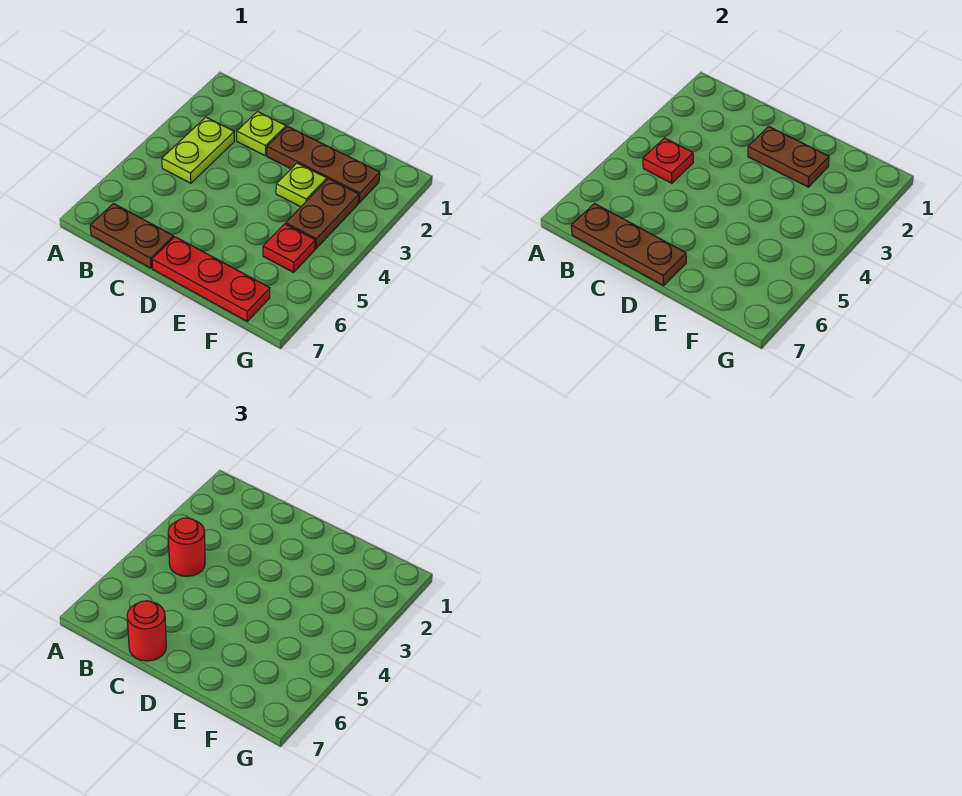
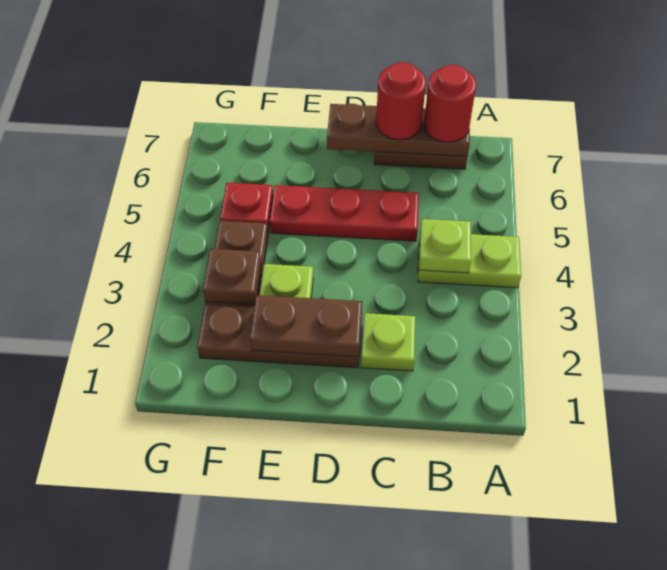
lime plate B3:B4 level 1 -> lime plate A4:B4 level 1
red plate B4 level 2 -> lime plate B4 level 2
red round brick B4 level 3 -> red round brick B7 level 3
red plate D7:F7 level 1 -> red plate C5:E5 level 1
none -> brown plate F3 level 2

